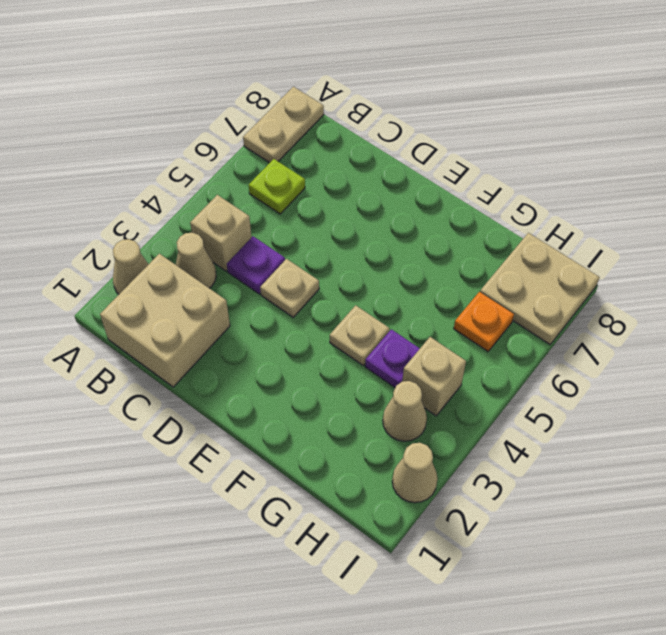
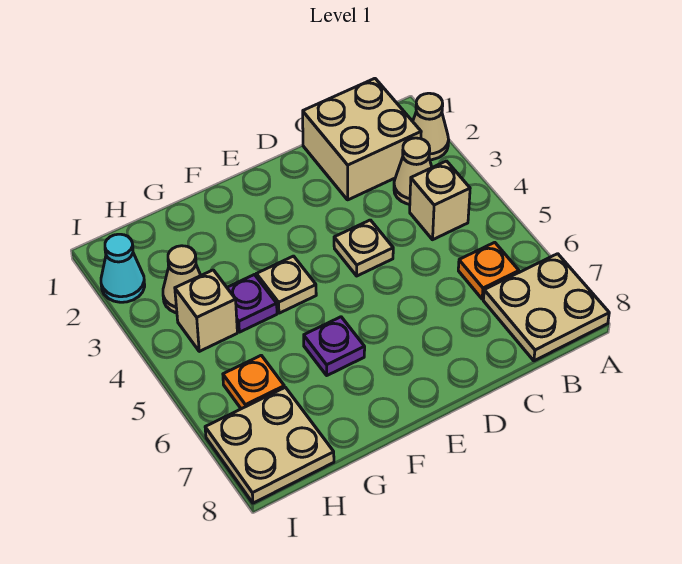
tan plate A7:A8 level 1 -> tan plate A7:B8 level 1
lime plate B6 level 1 -> orange plate B6 level 1
purple plate C4 level 1 -> purple plate F6 level 1
tan cone I2 level 1 -> cyan cone I2 level 1

